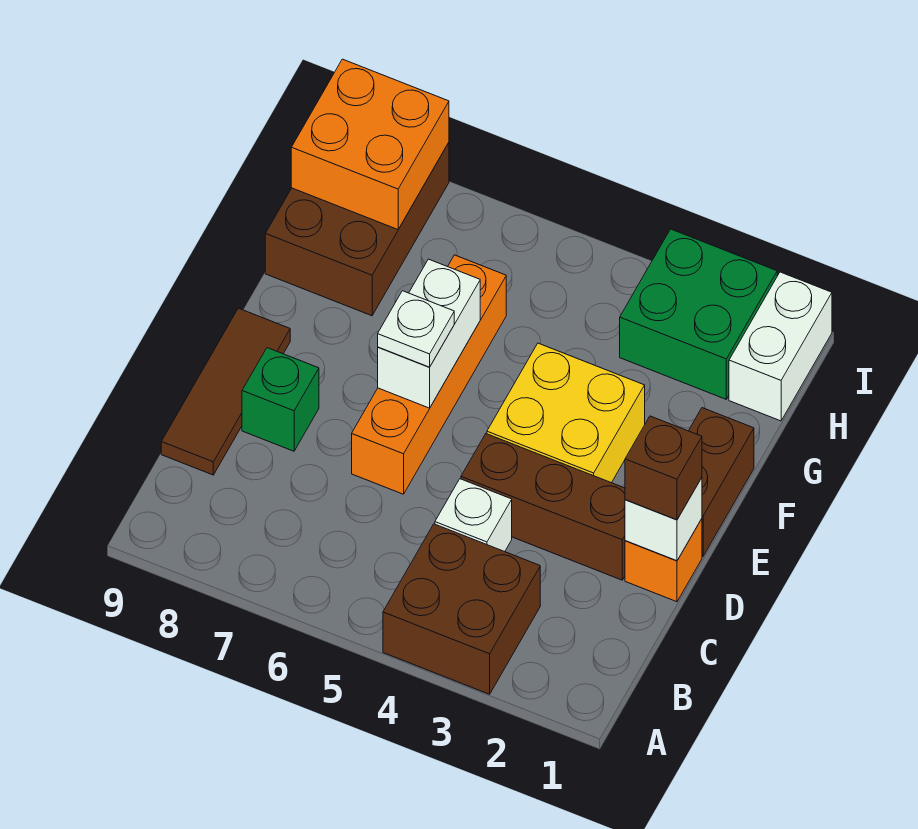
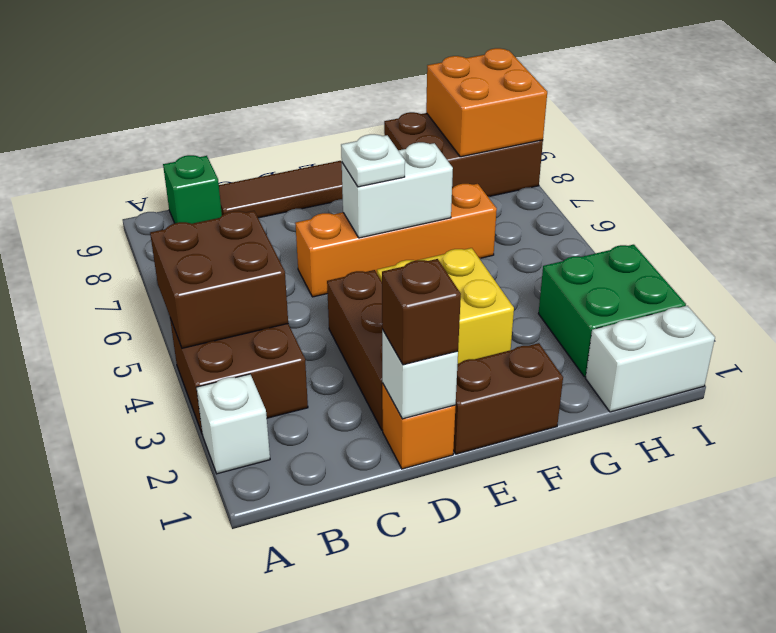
none -> brown brick A4:B5 level 2
white brick C4 level 1 -> white brick A2 level 1
green brick D8 level 1 -> green brick B9 level 1

